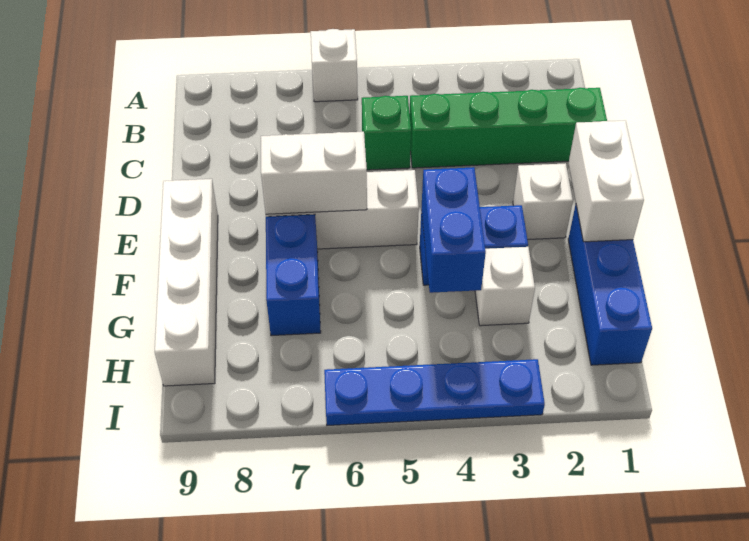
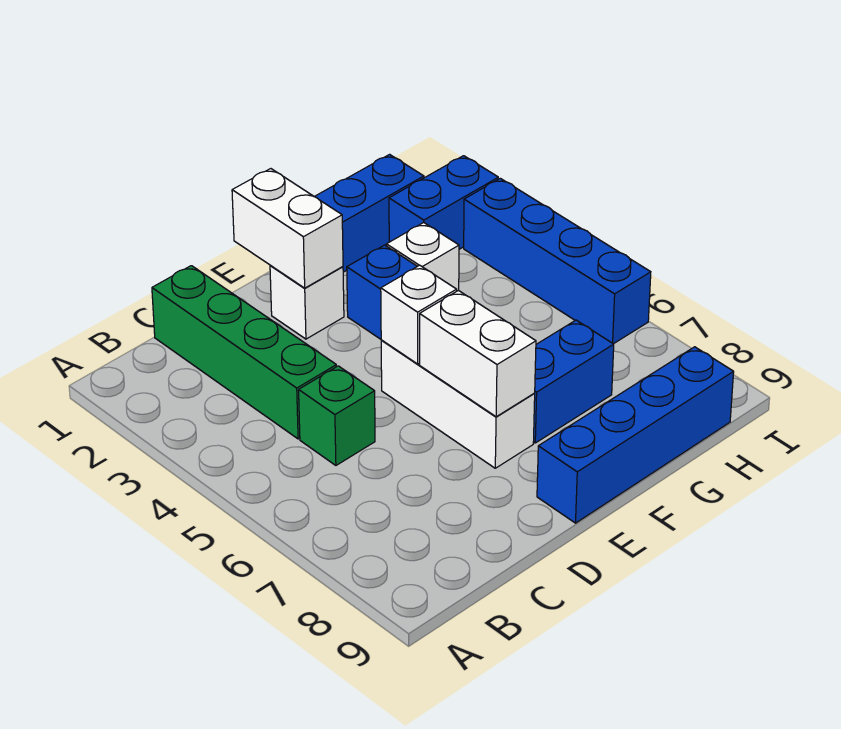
white brick A6 level 1 -> white brick E5 level 2
white brick E1:F1 level 2 -> white brick E1:E2 level 2
white brick E9:H9 level 1 -> blue brick E9:H9 level 1
blue brick F4:G4 level 2 -> blue brick H2:I2 level 1
blue plate I3:I6 level 1 -> blue brick I3:I6 level 1

